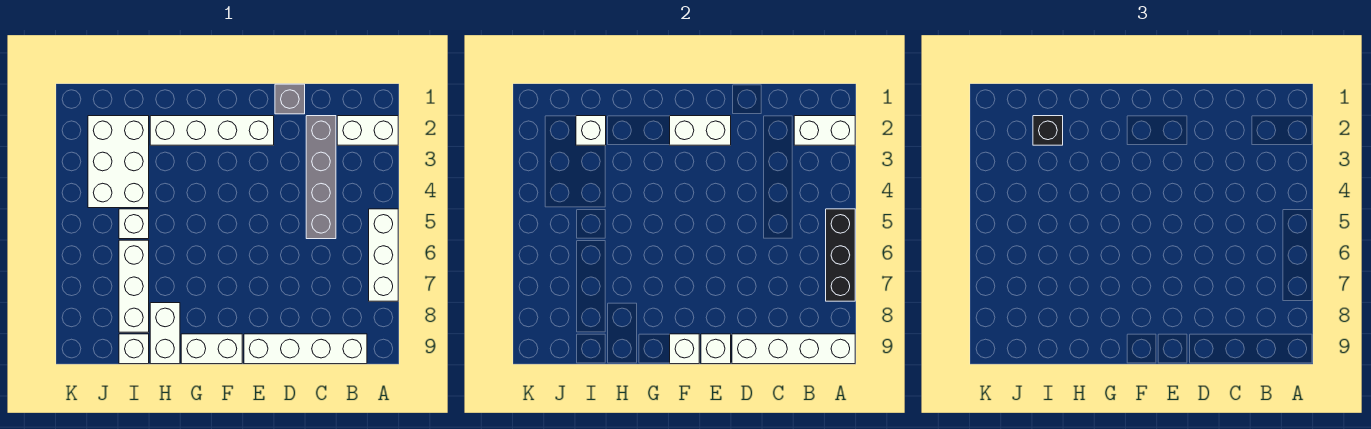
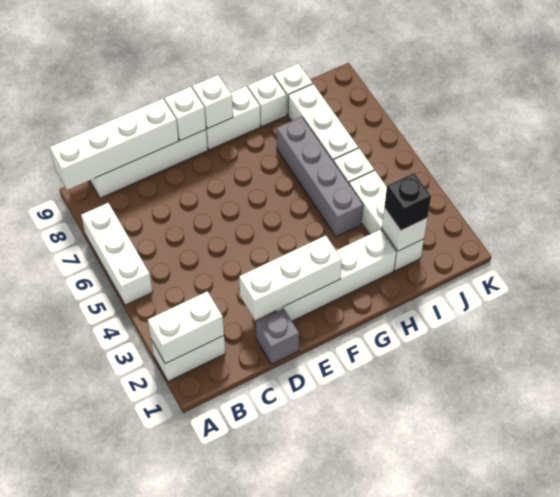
black brick A5:A7 level 2 -> none
grey brick C2:C5 level 1 -> grey brick H4:H7 level 1
white brick E2:F2 level 2 -> white brick D2:F2 level 2
white brick H8:H9 level 1 -> white brick H9 level 1
white brick I2:J4 level 1 -> white brick I2:I4 level 1

